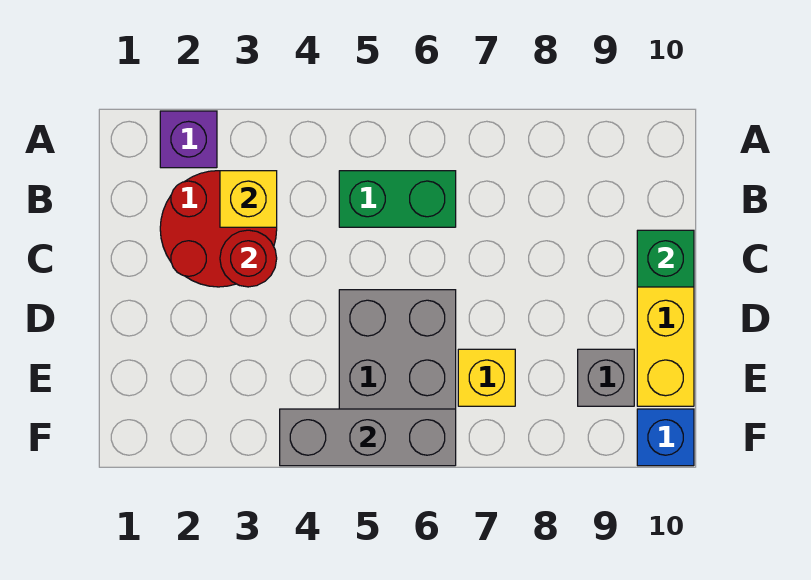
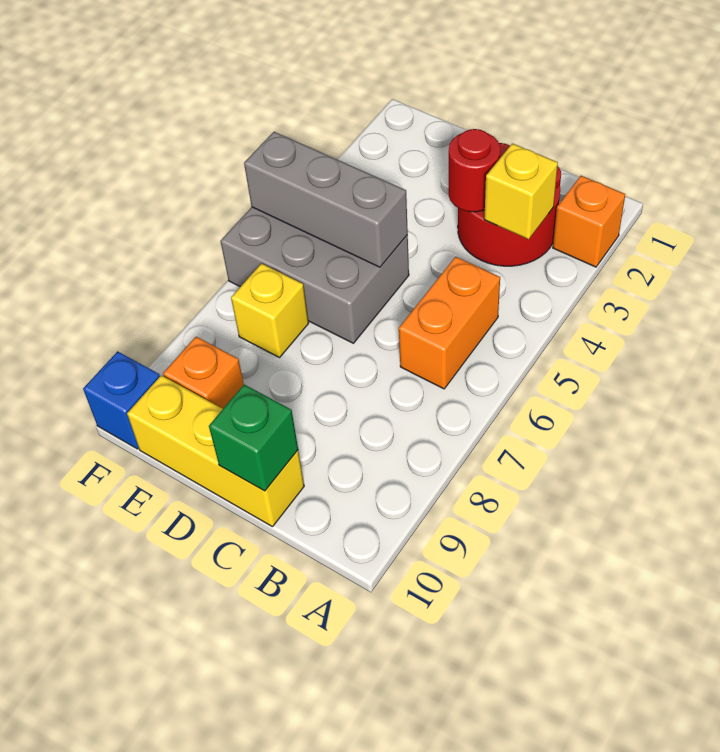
purple brick A2 level 1 -> orange brick A2 level 1
green brick B5:B6 level 1 -> orange brick B5:B6 level 1
grey brick E9 level 1 -> orange brick E9 level 1
grey brick F4:F6 level 2 -> grey brick D5:F5 level 2

